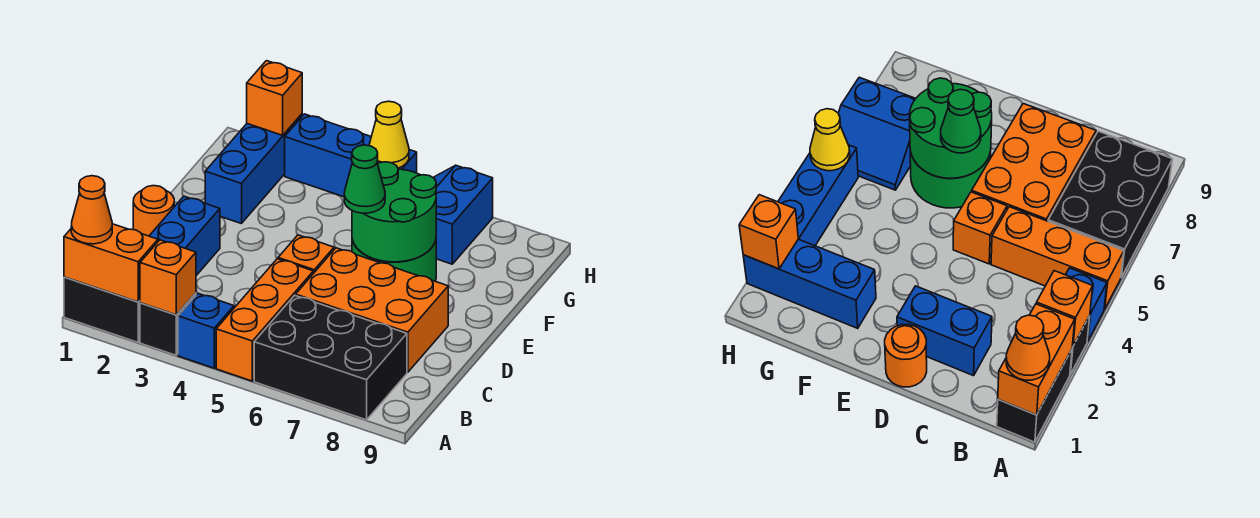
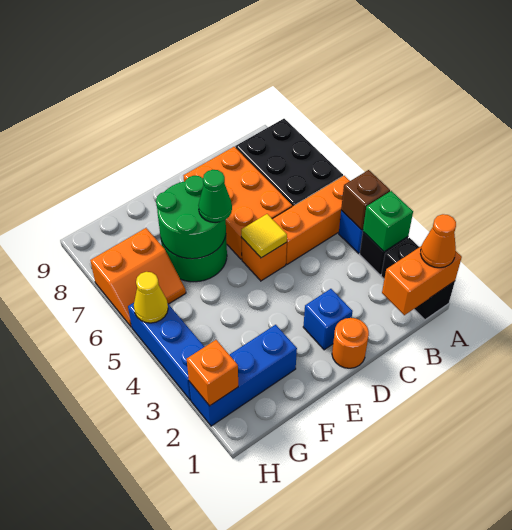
orange brick A1:A2 level 2 -> orange brick A1:B1 level 2
orange brick A3 level 2 -> green brick A3 level 2
none -> brown brick A4 level 2
blue brick C2:D2 level 1 -> blue brick D2 level 1
none -> yellow tile D5 level 2
blue slope G6:H7 level 1 top 7 -> orange slope G6:H7 level 1 top 7

